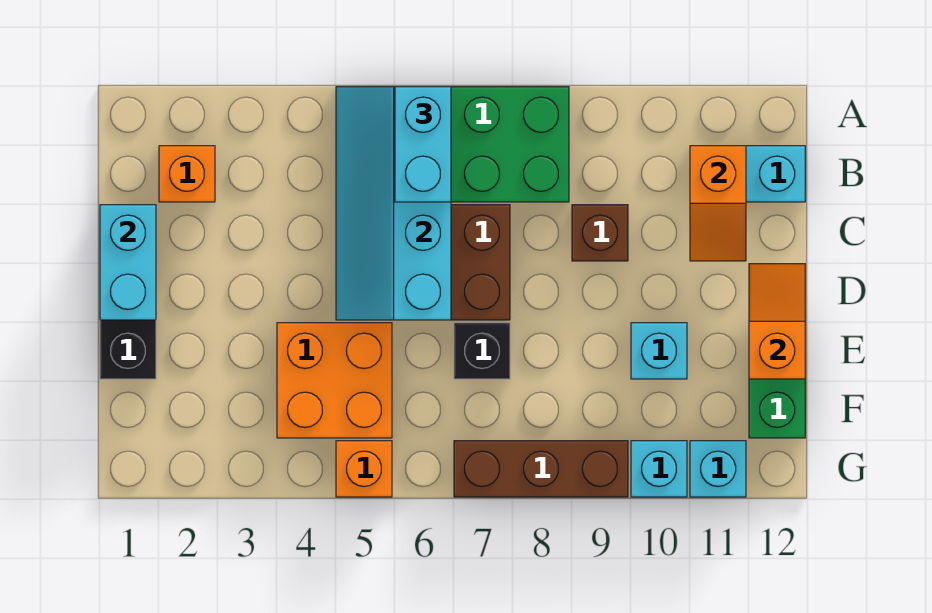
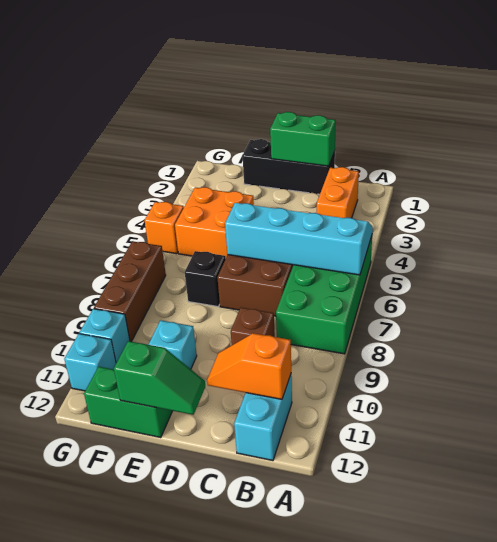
cyan brick A6:B6 level 3 -> none
orange brick B2 level 1 -> orange brick B2:B3 level 1
cyan brick C1:D1 level 2 -> green brick C1:D1 level 2
orange slope D12:E12 level 2 top E -> green slope D12:E12 level 2 top E

